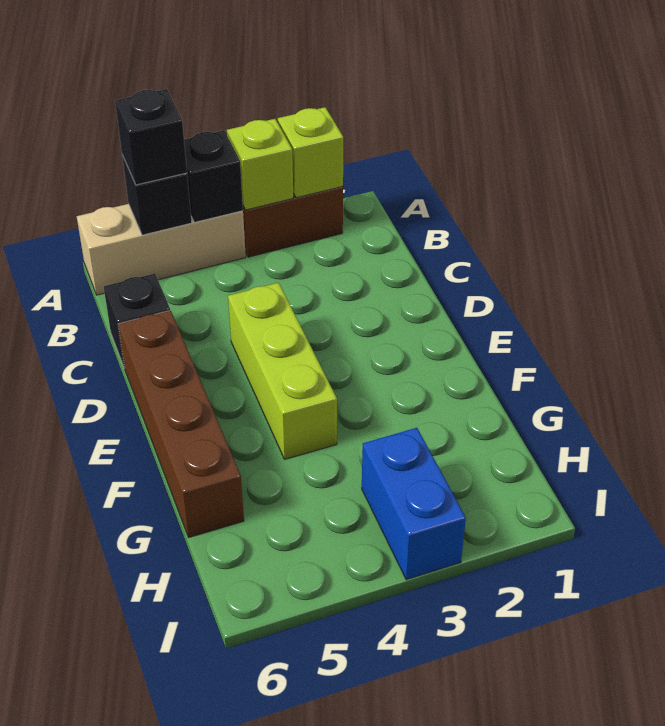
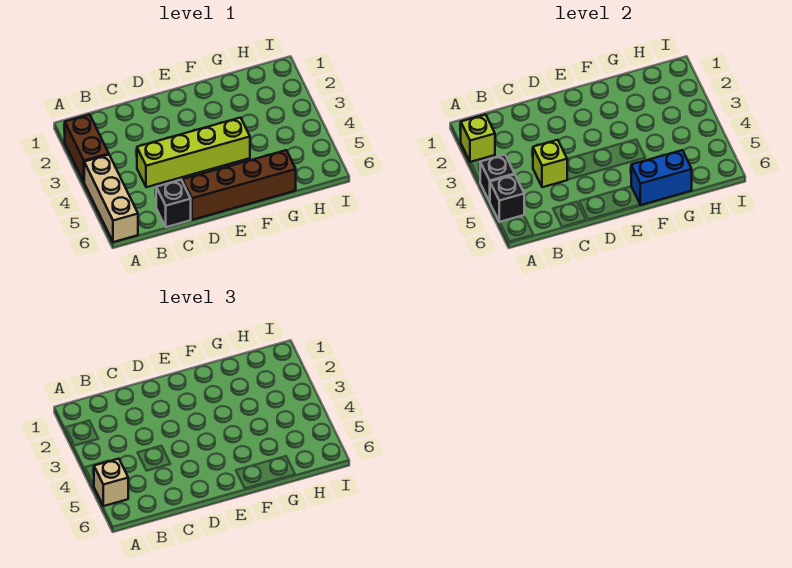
lime brick A3 level 2 -> lime brick C4 level 2
black brick A5 level 3 -> tan brick A5 level 3
lime brick D4:F4 level 1 -> lime brick C4:F4 level 1
blue brick H3:I3 level 1 -> blue brick F6:G6 level 2

